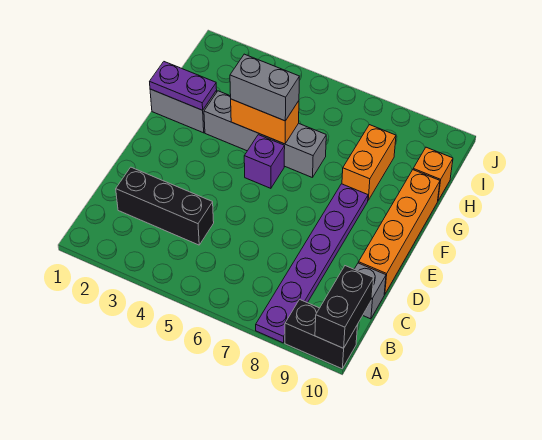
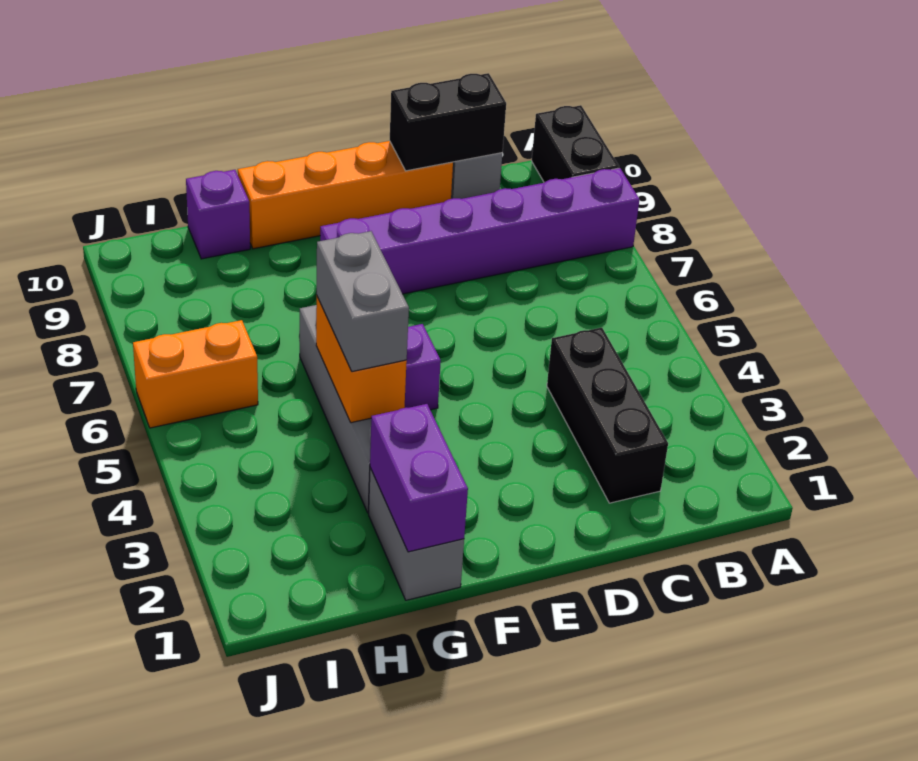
purple plate A8:F8 level 1 -> purple brick A8:F8 level 1
black brick A10:B10 level 2 -> black brick C10:D10 level 2
purple plate G1:G2 level 2 -> purple brick G1:G2 level 2
orange brick G8:H8 level 1 -> orange brick I6:J6 level 1
orange brick H10 level 1 -> purple brick H10 level 1

